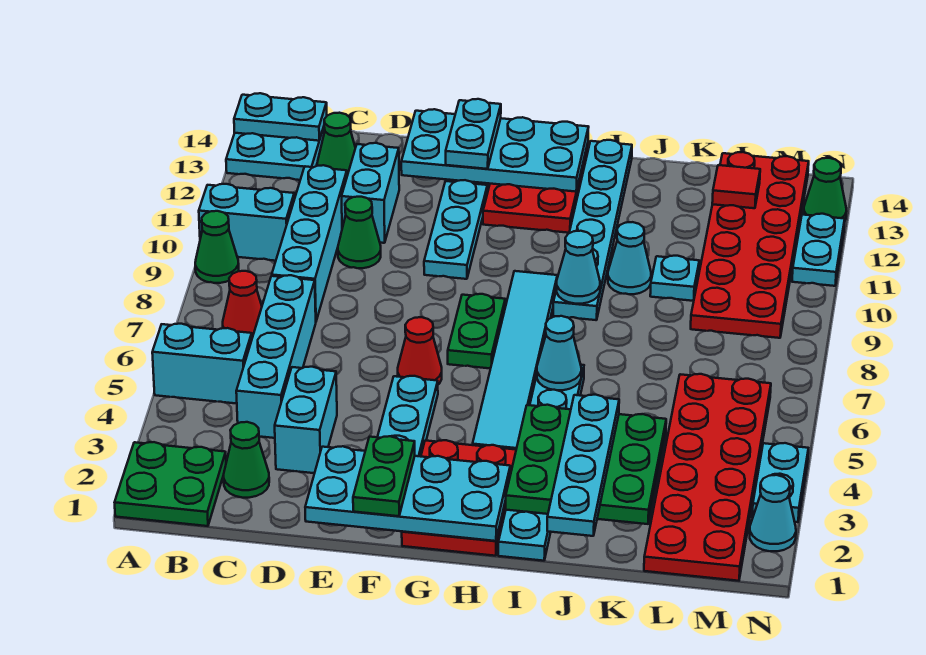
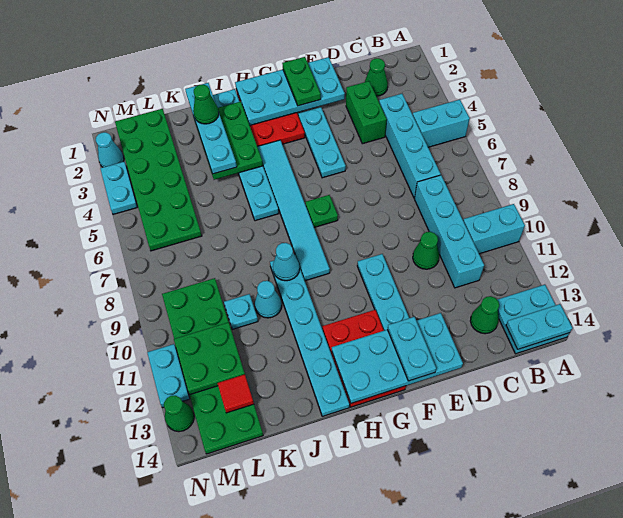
green plate A1:B2 level 1 -> green plate L11:M12 level 2
green cone A9 level 1 -> green cone J2 level 4
red cone B7 level 1 -> none
cyan brick D3:D4 level 1 -> green brick D3:D4 level 1
cyan brick D11:D12 level 1 -> none
red cone F6 level 1 -> none
green plate G7:G8 level 1 -> green plate G7 level 1
green plate I2:K4 level 2 -> green plate I2:J4 level 2
cyan cone I6 level 2 -> none
red plate L1:M6 level 1 -> green plate L1:M6 level 1
red plate L9:M14 level 1 -> green plate L9:M14 level 1

